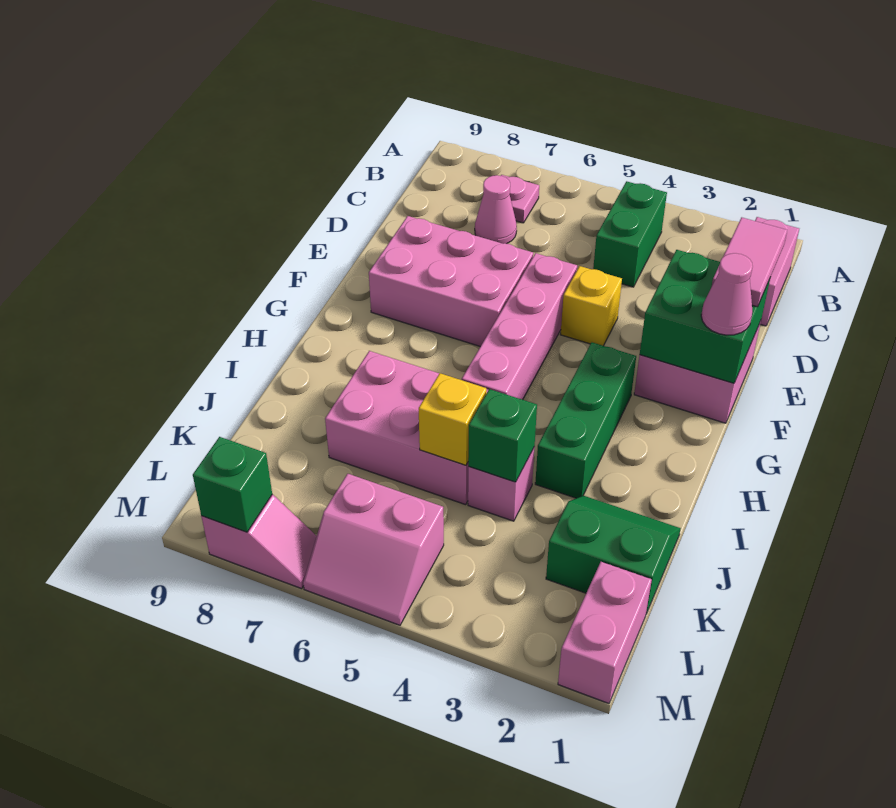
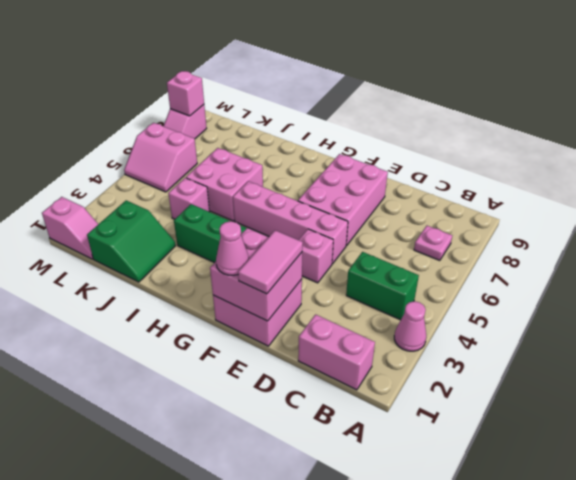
pink cone C7 level 1 -> pink cone A3 level 1
pink tile D1:E1 level 3 -> pink tile E1:E2 level 3
green brick E1:F2 level 2 -> pink brick E1:F2 level 2
yellow brick E4 level 1 -> pink brick E4 level 1
pink brick I5:J7 level 1 -> pink brick I5:J6 level 1
green brick J4 level 2 -> none
yellow brick J5 level 2 -> none
pink brick L1:M1 level 1 -> pink slope L1:M1 level 1 top M
pink slope L5:M6 level 1 top L -> pink slope L5:M6 level 1 top 6
green brick M8 level 2 -> pink brick M8 level 2

